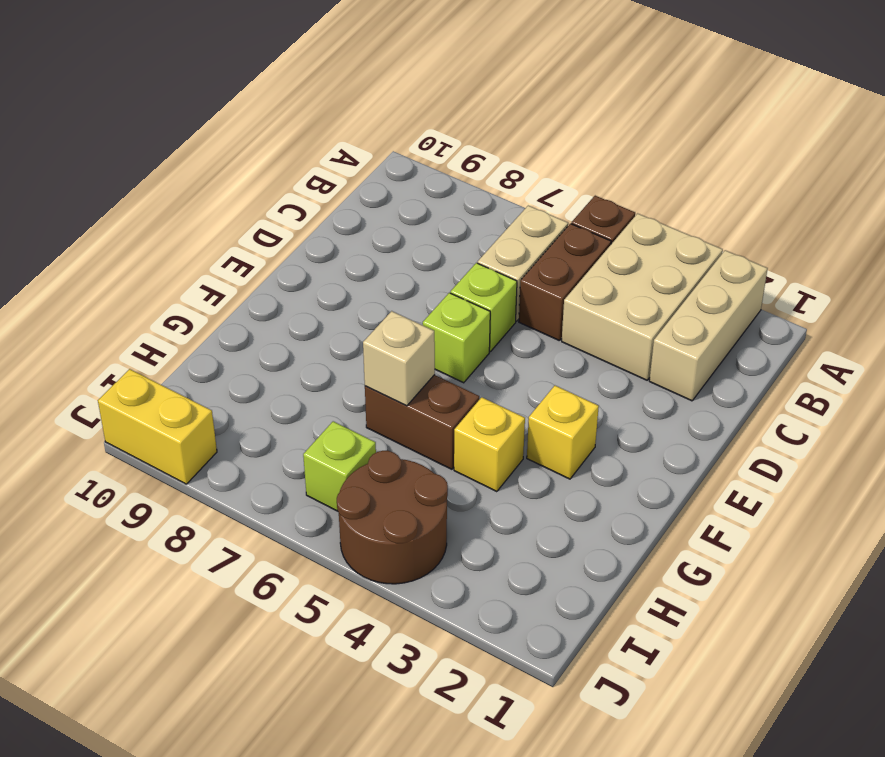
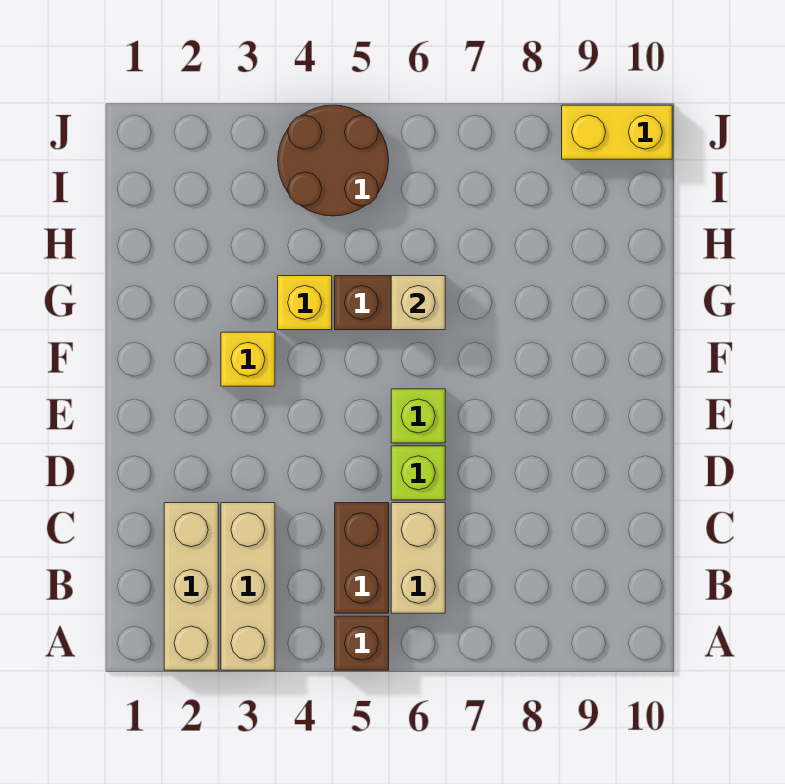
tan brick A3:C4 level 1 -> tan brick A3:C3 level 1
lime brick I6 level 1 -> none

